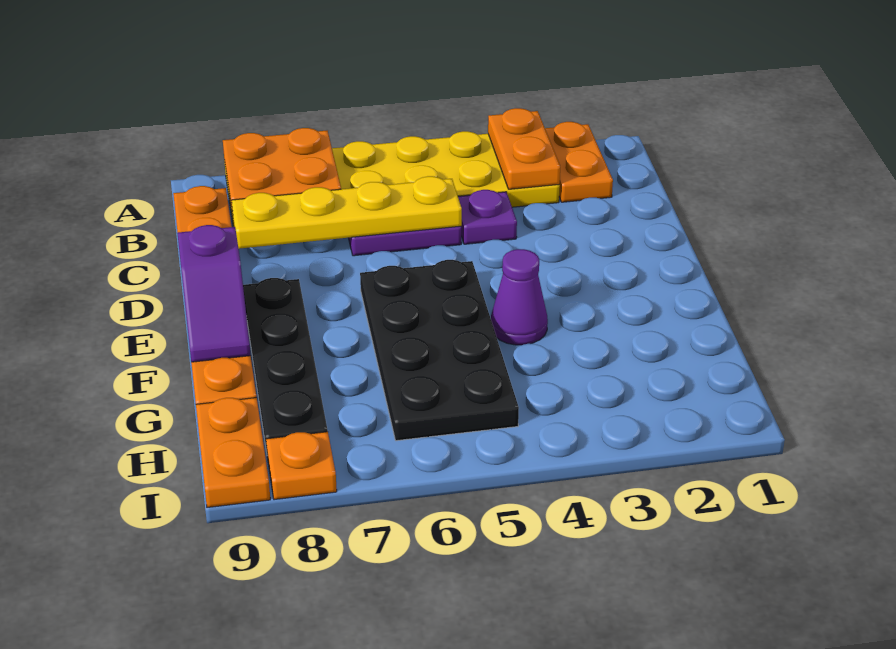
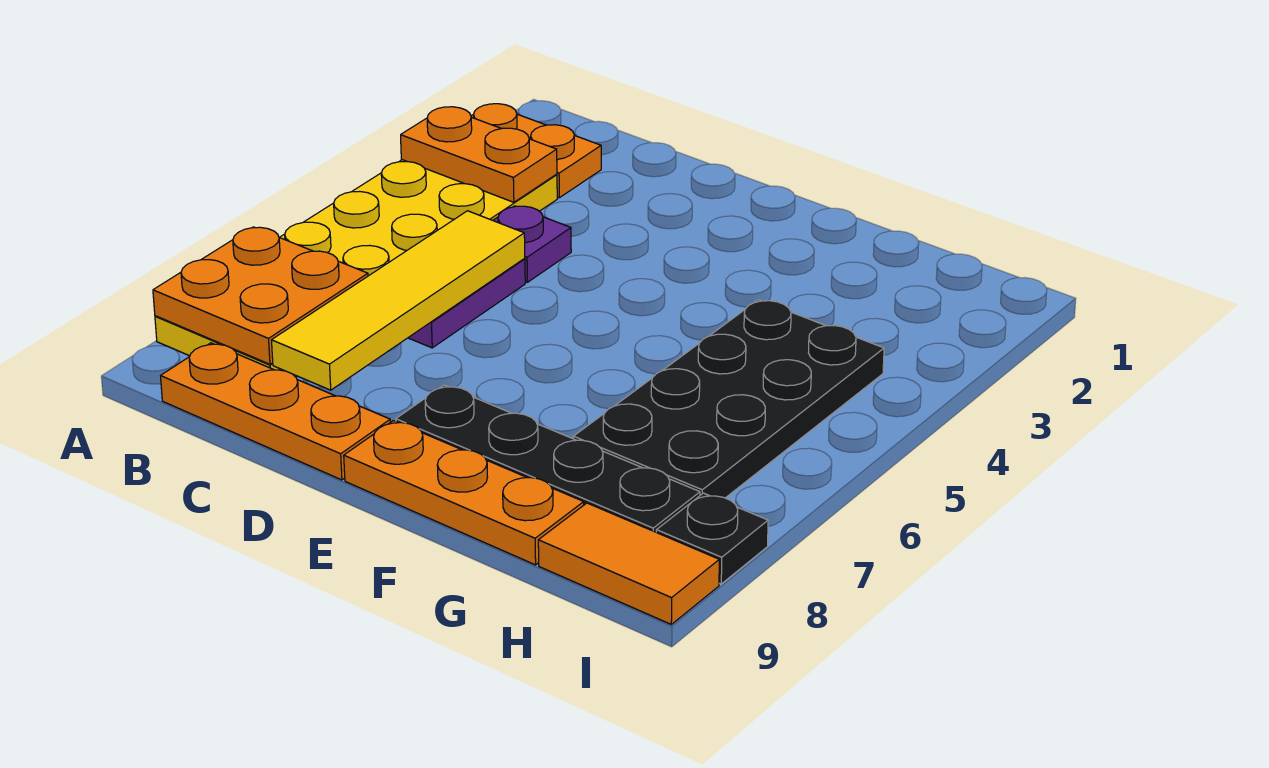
yellow plate C5:C8 level 2 -> yellow tile C5:C8 level 2
black plate E5:H6 level 1 -> black plate G4:H7 level 1
purple slope E9:F9 level 2 top E -> none
purple cone F4 level 1 -> none
orange plate H9:I9 level 1 -> orange tile H9:I9 level 1
orange plate I8 level 1 -> black plate I8 level 1

